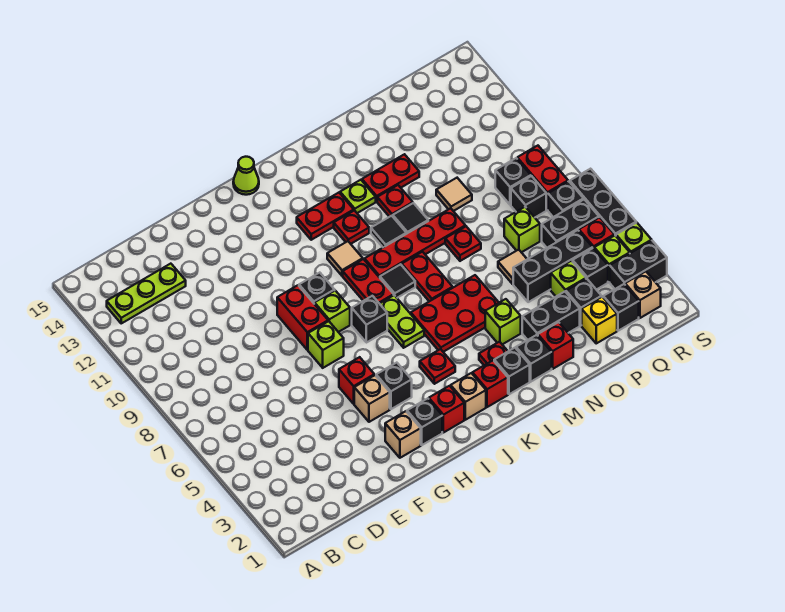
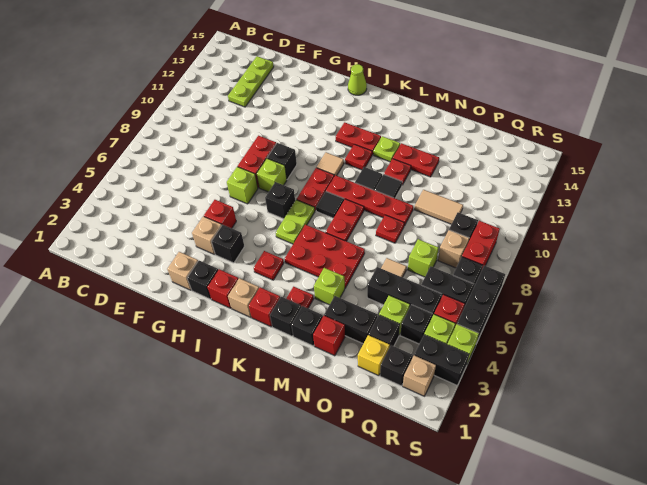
lime plate B13:D13 level 1 -> lime plate D12:D14 level 1
tan tile O10 level 1 -> tan tile O10:P10 level 1
black brick Q8 level 1 -> tan brick Q8 level 1

